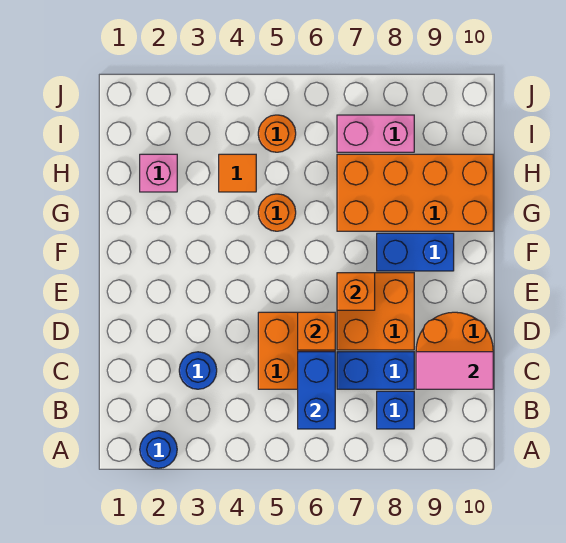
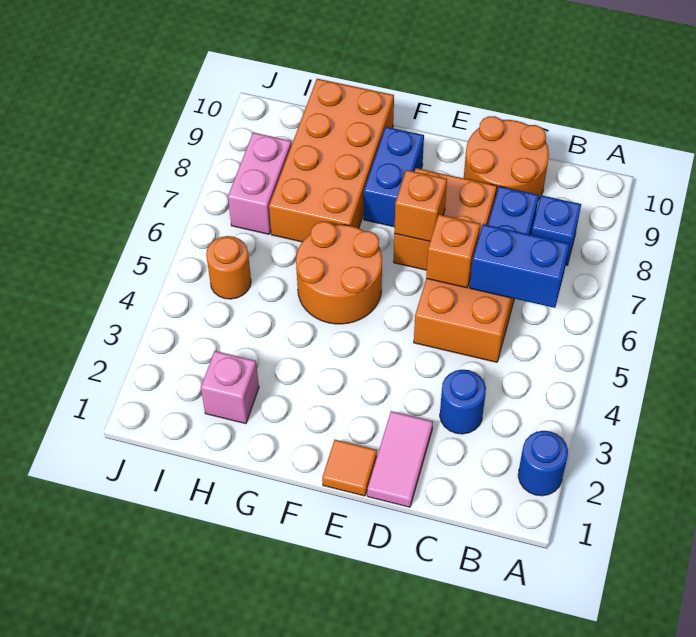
pink tile C9:C10 level 2 -> pink tile D1:D2 level 1
orange round brick G5 level 1 -> orange round brick F5:G6 level 1
orange tile H4 level 1 -> orange tile E1 level 1

